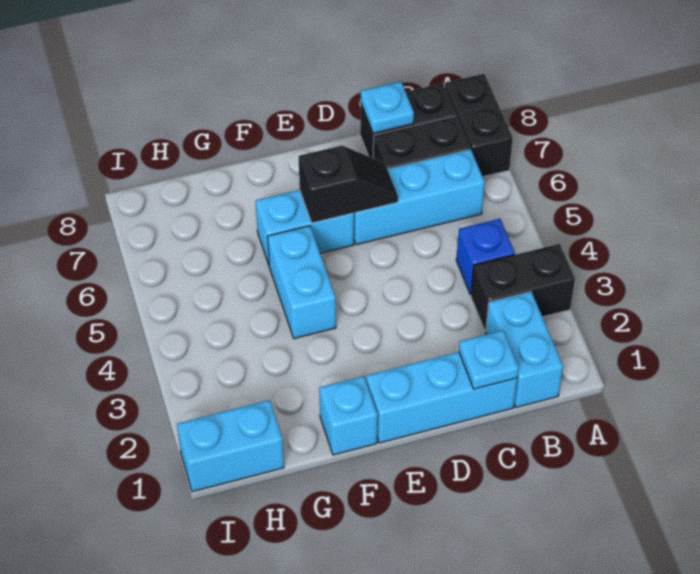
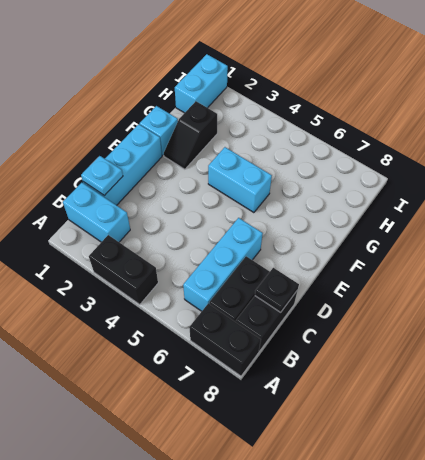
black brick A3:B3 level 1 -> black brick A3:A4 level 1
blue brick B4 level 1 -> none
cyan plate C8 level 2 -> black plate C8 level 2
black slope D6:E6 level 2 top E -> black slope F2:G2 level 1 top G
cyan brick E6:F6 level 1 -> none

